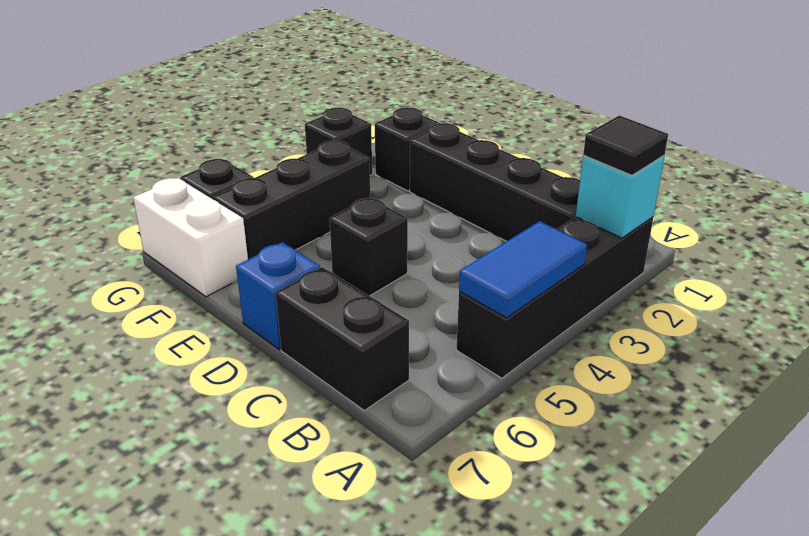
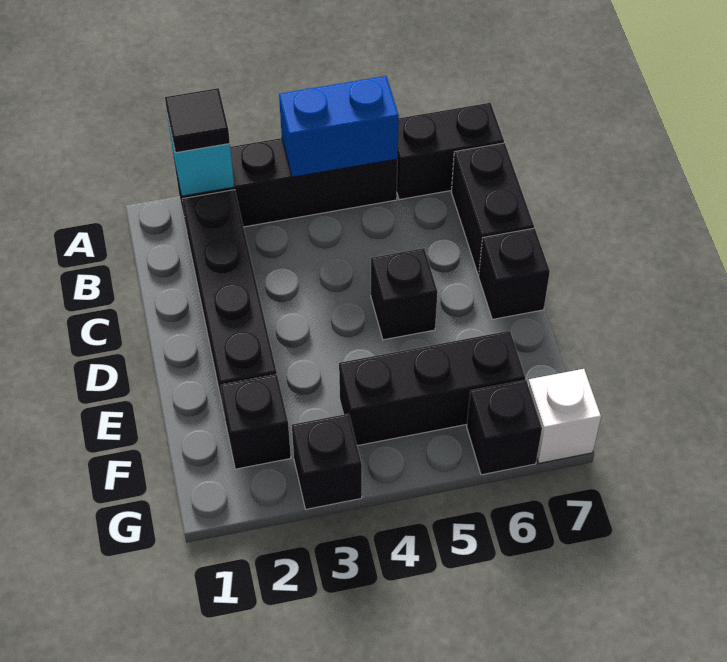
blue tile A4:A5 level 2 -> blue brick A4:A5 level 2
none -> black brick A6:A7 level 1
blue brick D7 level 1 -> black brick D7 level 1
white brick F7:G7 level 1 -> white brick G7 level 1

